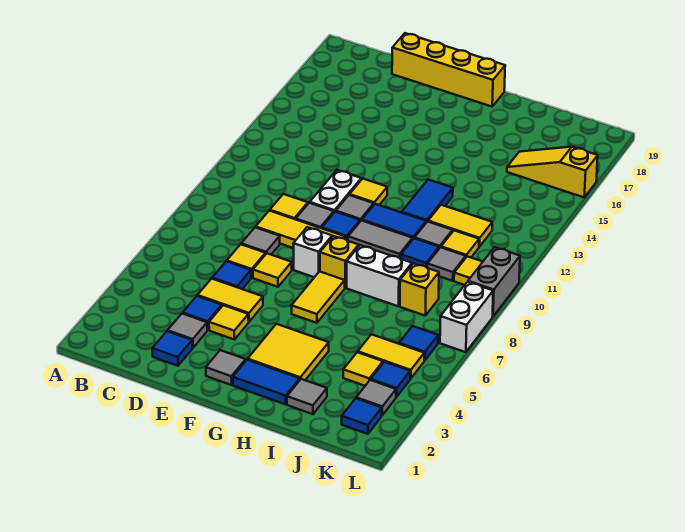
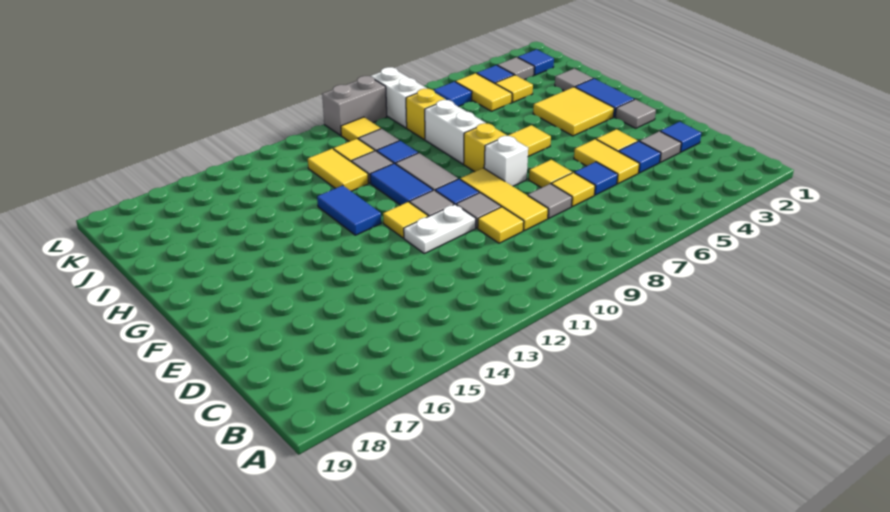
yellow brick D19:G19 level 1 -> none
blue tile H12:H13 level 1 -> blue tile G13:H13 level 1
yellow slope J16:L16 level 1 top L -> none
white brick L7:L8 level 1 -> white brick K8:L8 level 1

